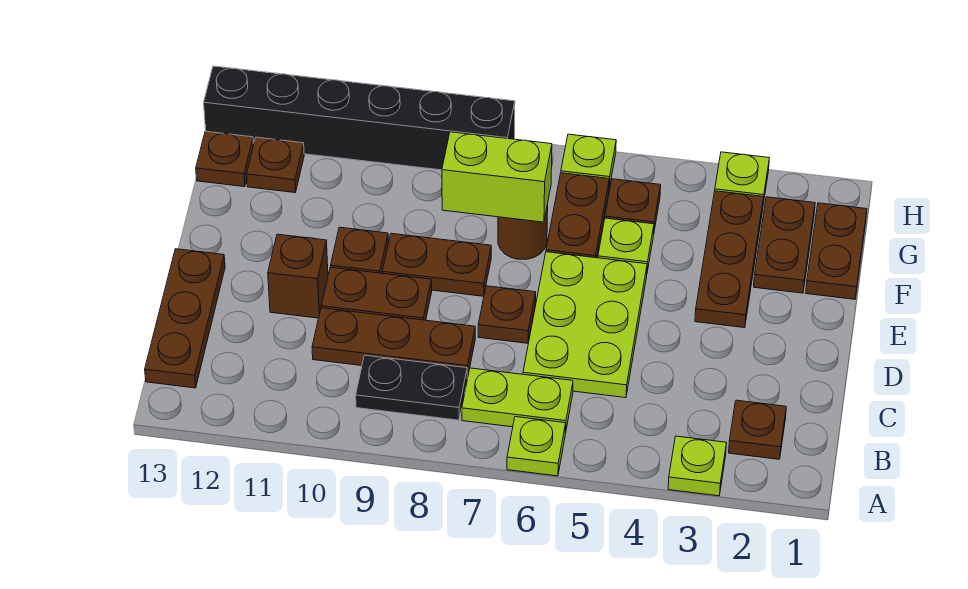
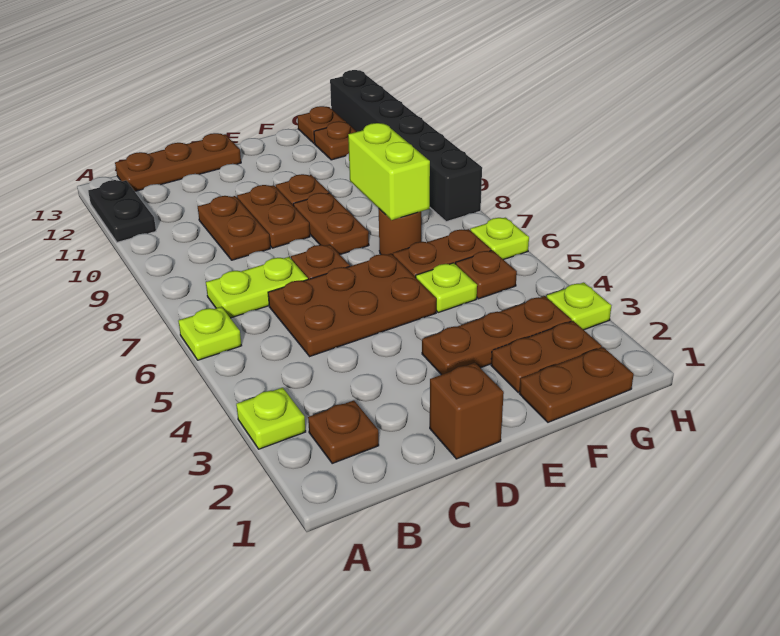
lime plate B6:B7 level 1 -> lime plate B7:C7 level 1
black plate B8:B9 level 1 -> black plate A11:A12 level 1
lime plate C5:E6 level 1 -> brown plate C5:E6 level 1
brown plate C8:C10 level 1 -> brown plate C9:C10 level 1
brown brick D11 level 1 -> brown brick D1 level 1

